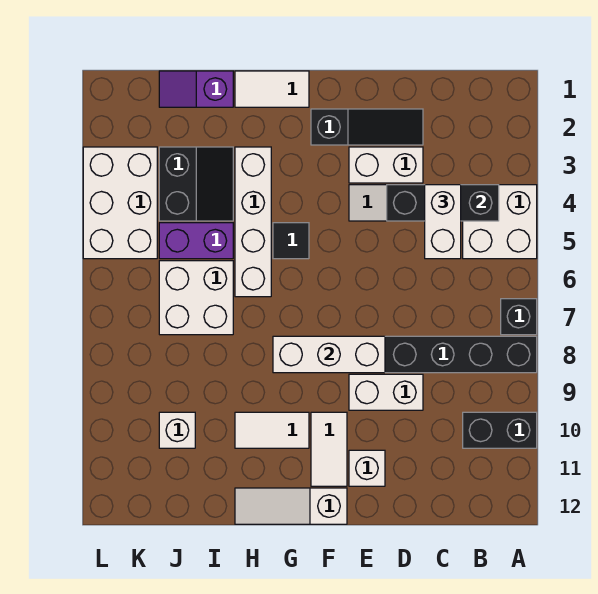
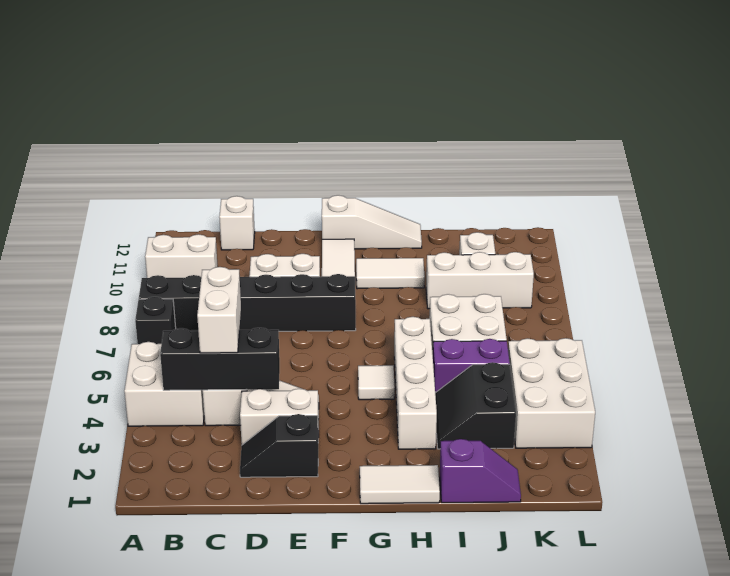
black brick A10:B10 level 1 -> white brick A10:B10 level 1
black slope D2:F2 level 1 top F -> black slope D2:E2 level 1 top E
white brick E8:G8 level 2 -> white brick I9:K9 level 1
white brick E11 level 1 -> white brick C12 level 1
black tile G5 level 1 -> white tile G5 level 1

